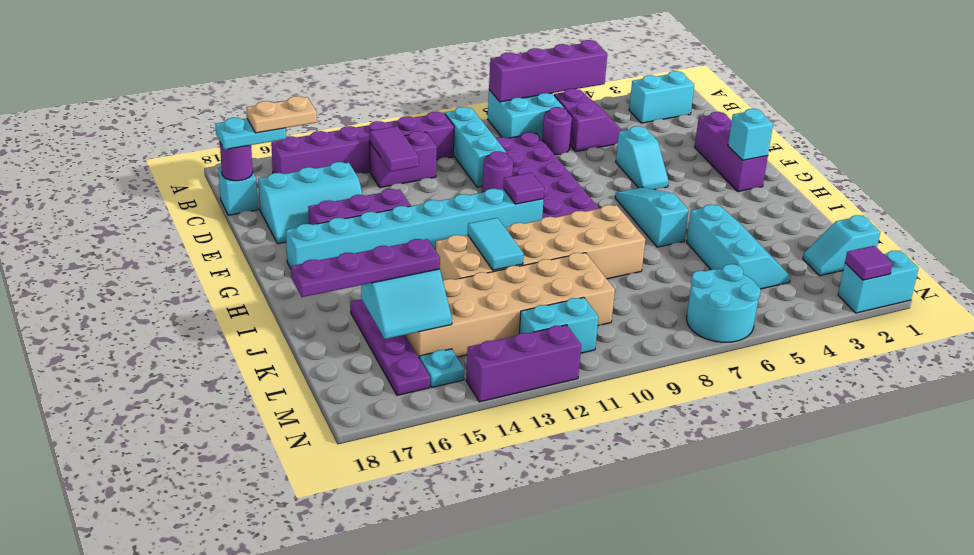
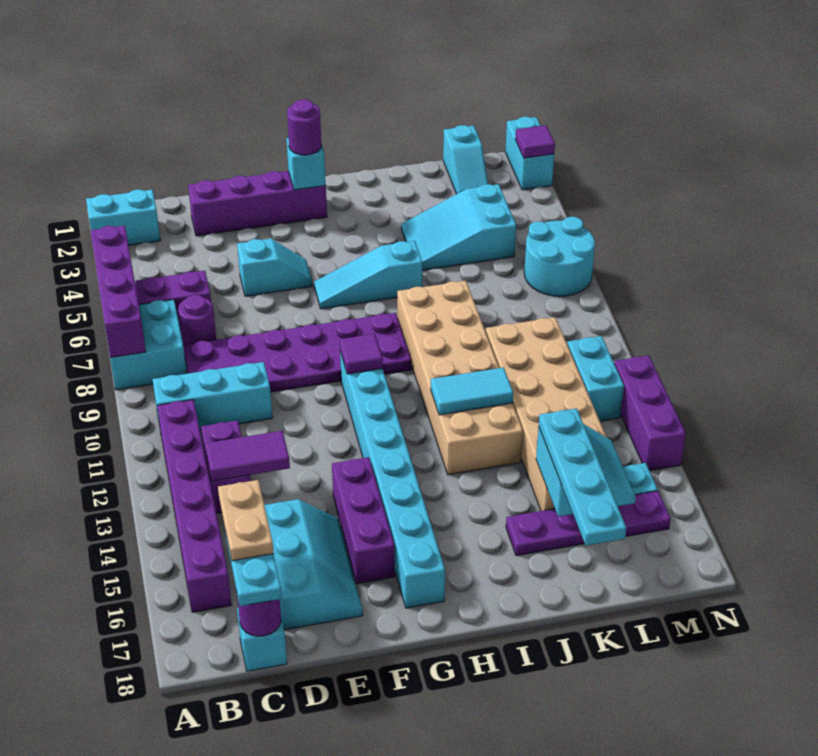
cyan brick B2:B3 level 1 -> cyan brick A2:B2 level 1
purple brick E2:G2 level 1 -> purple brick D2:G2 level 1
purple round brick E10 level 1 -> purple round brick G2 level 3
cyan slope J4:L5 level 1 top 5 -> cyan slope J4:L5 level 1 top L
purple plate K15:K18 level 3 -> cyan plate K15:K18 level 3

